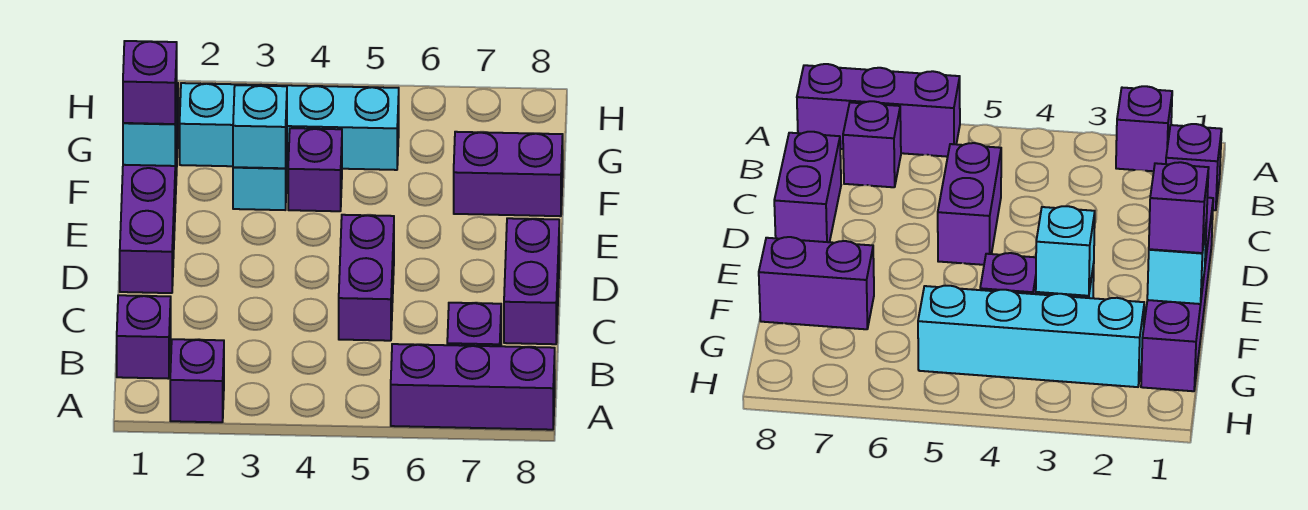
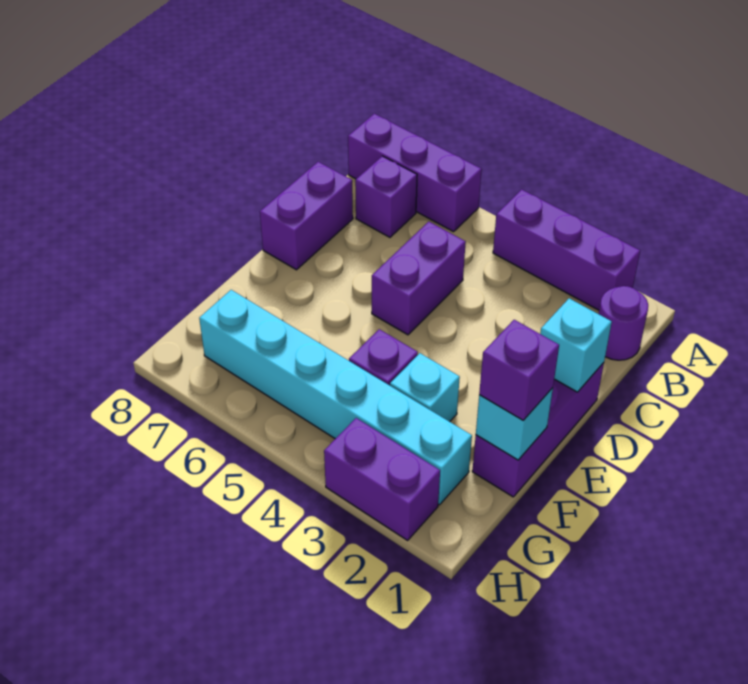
purple brick A2 level 1 -> purple brick A2:A4 level 1
purple brick B1 level 1 -> purple round brick B1 level 1
purple brick D1:G1 level 1 -> purple brick D1:F1 level 1
cyan brick F3 level 2 -> cyan brick D1 level 2
purple brick F7:F8 level 1 -> purple brick H2:H3 level 1
cyan brick G2:G5 level 1 -> cyan brick G2:G7 level 1

